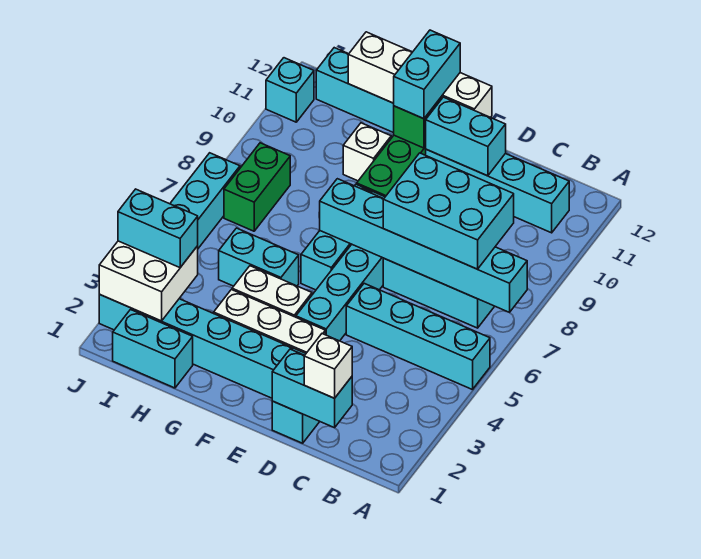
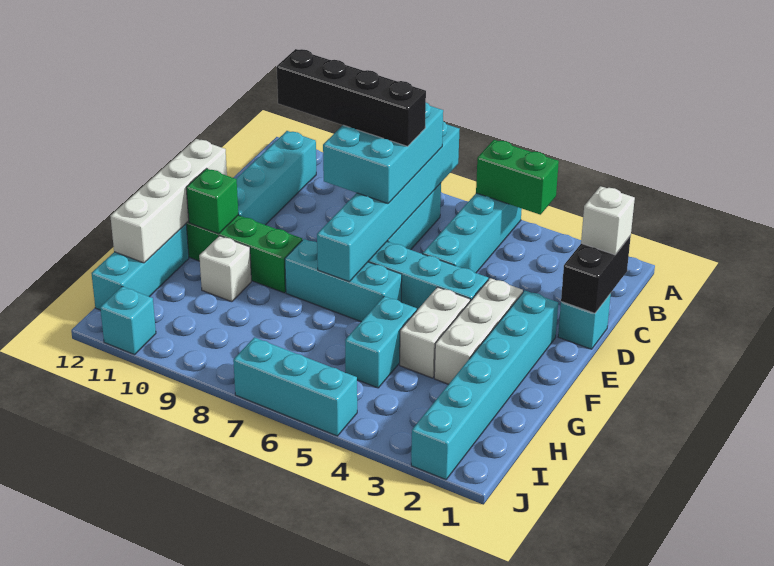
cyan brick C1:D1 level 2 -> black brick C1:D1 level 2
none -> black brick C7:C10 level 4
cyan brick D11:E11 level 2 -> none
cyan brick F11:F12 level 3 -> none
cyan brick H1:I1 level 1 -> none
white brick I2:J3 level 2 -> none
cyan brick I3:J3 level 3 -> none
green brick I7:I8 level 1 -> green brick A4:A5 level 2

